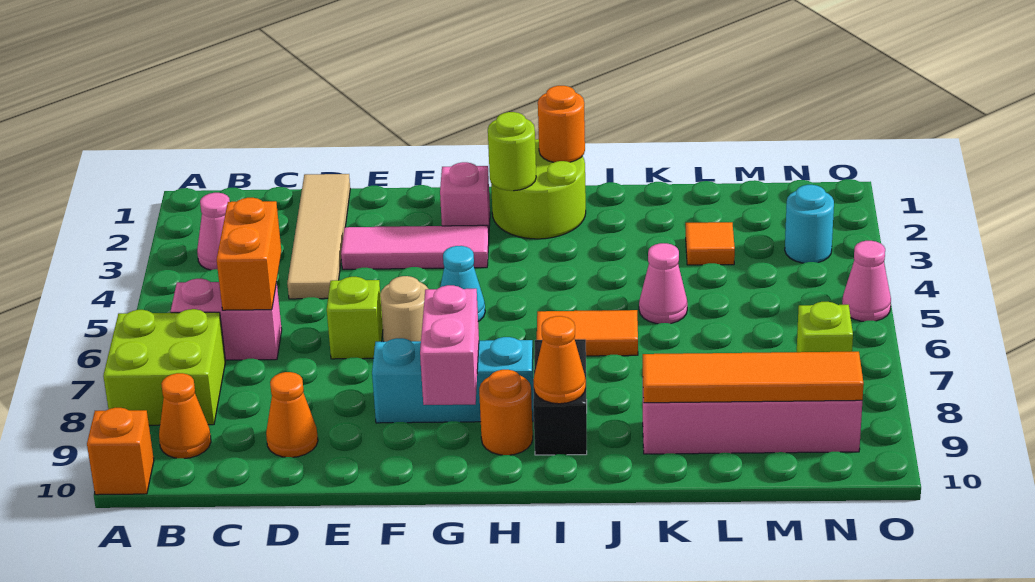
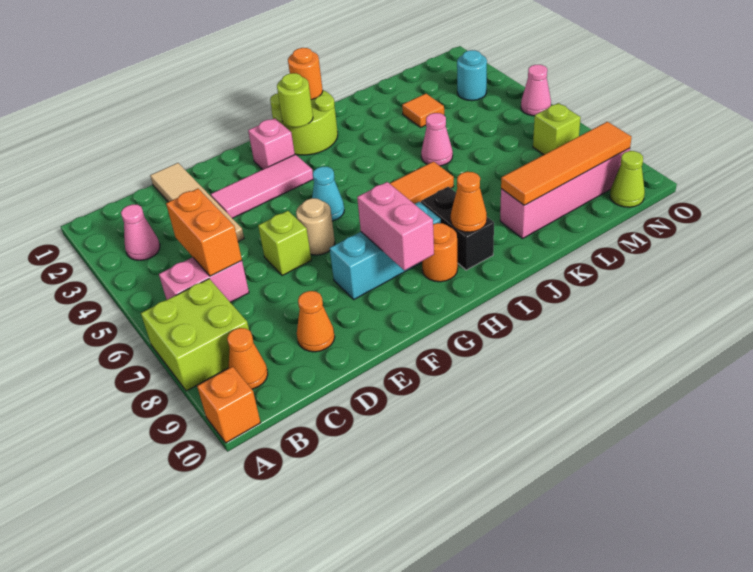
none -> lime cone N10 level 1

